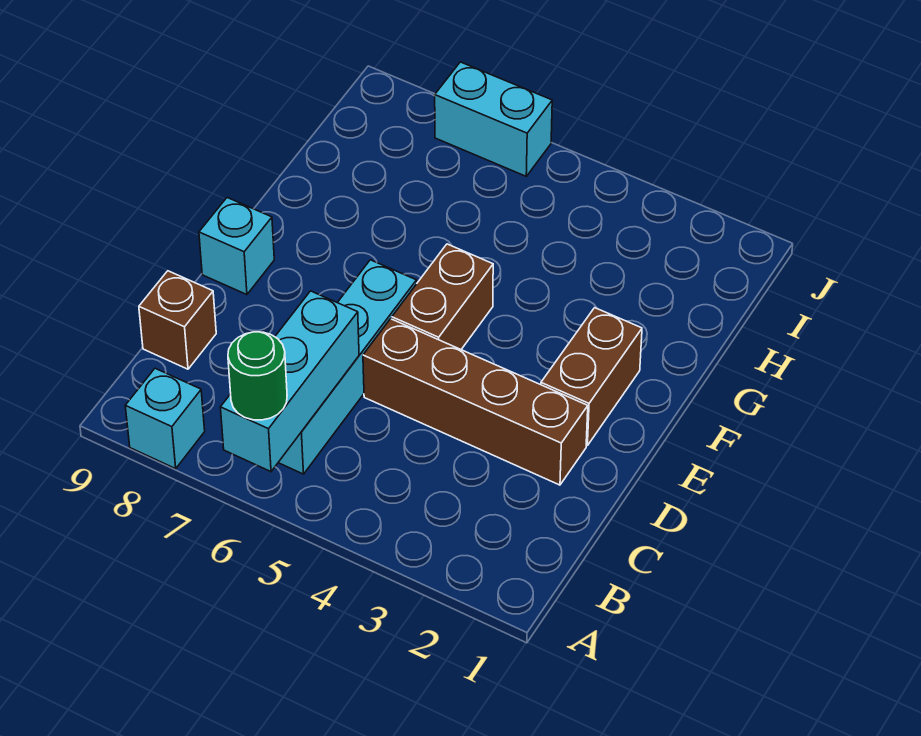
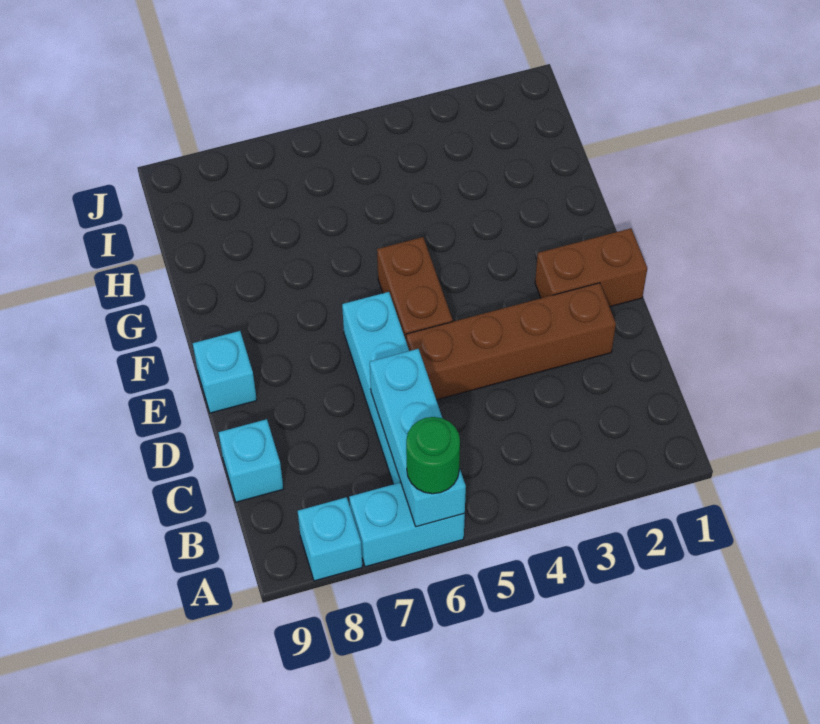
brown brick C9 level 1 -> cyan brick C9 level 1
brown brick E2:F2 level 1 -> brown brick E1:E2 level 1
cyan brick J6:J7 level 1 -> cyan brick A6:A7 level 1

